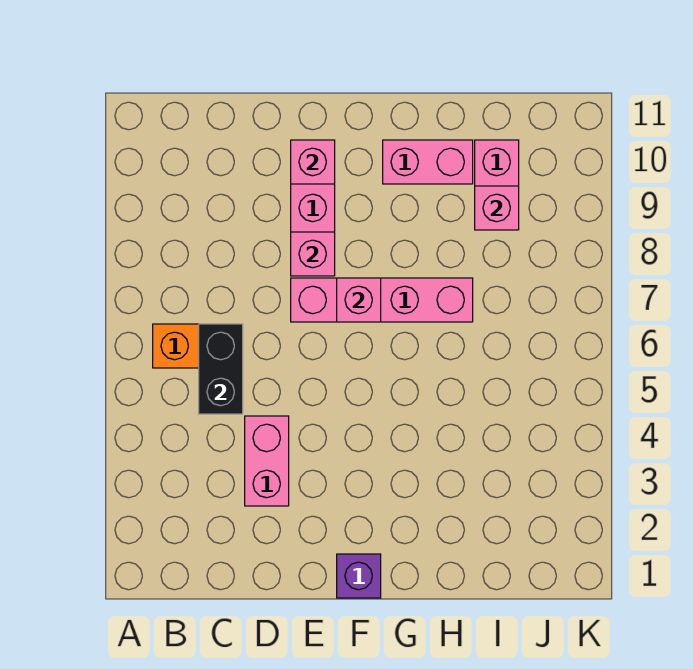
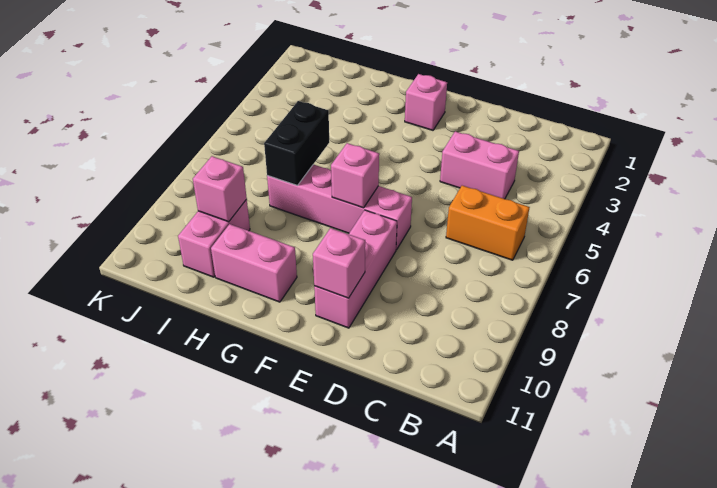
black brick C5:C6 level 2 -> black brick H6:H7 level 2
pink brick D3:D4 level 1 -> pink brick C4:D4 level 1
pink brick E8 level 2 -> pink brick F2 level 1
purple brick F1 level 1 -> none

